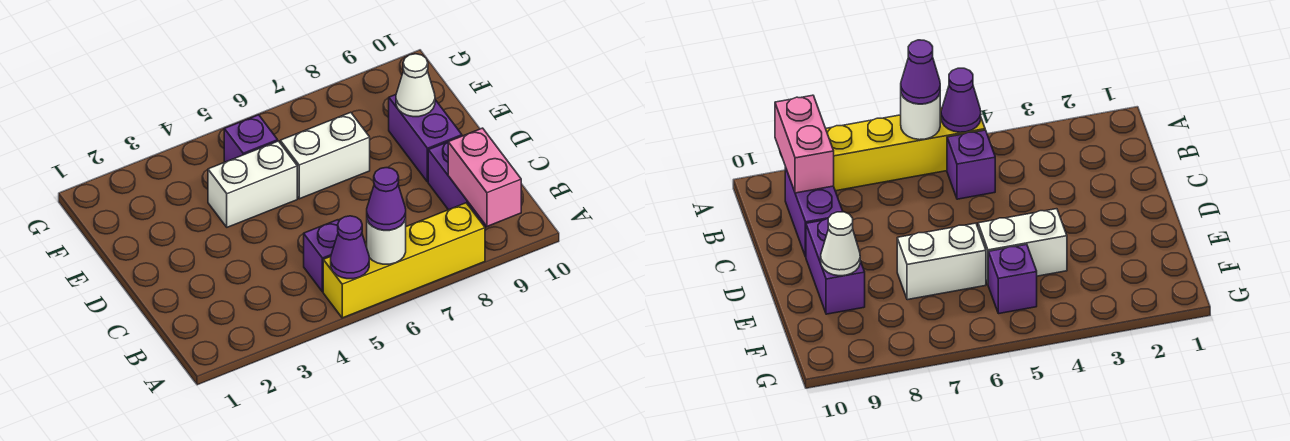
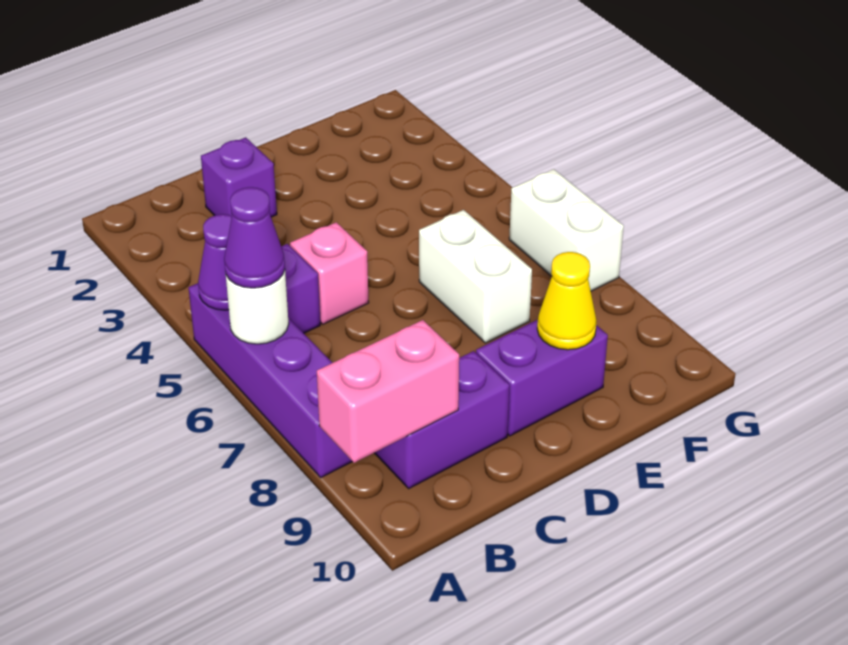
yellow brick A5:A8 level 1 -> purple brick A5:A8 level 1
none -> pink brick C5 level 1
white brick E4:E5 level 1 -> white brick G6:G7 level 1
white cone E9 level 2 -> yellow cone E9 level 2
purple brick F5 level 1 -> purple brick C2 level 1

